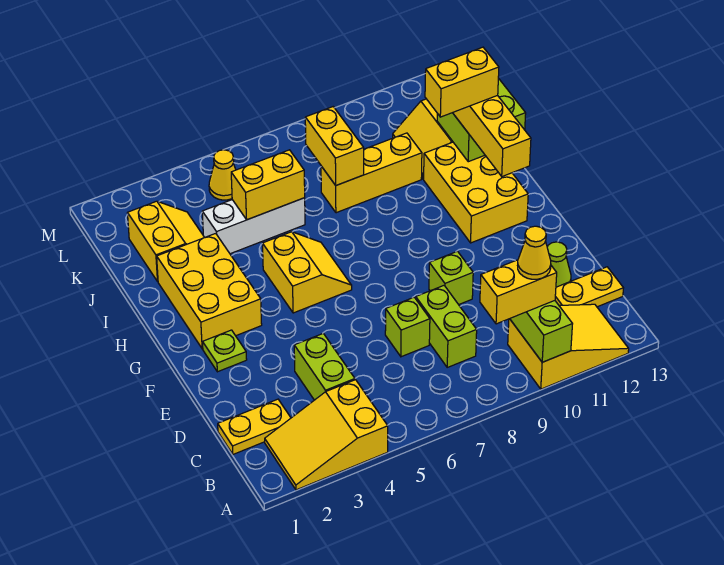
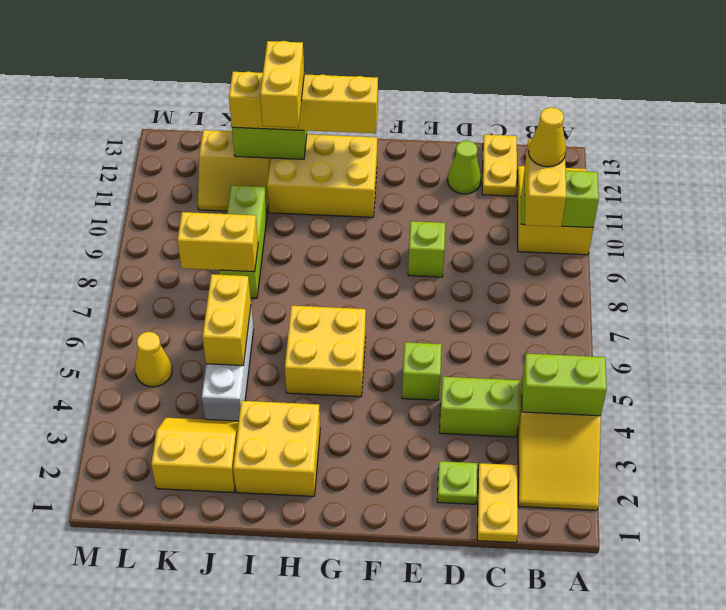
lime brick C8:D8 level 1 -> lime brick A4:B4 level 2
lime brick D7 level 1 -> lime brick E5 level 1
lime plate F2 level 1 -> lime plate D2 level 1
yellow brick G2:I3 level 1 -> yellow brick H2:I3 level 1
yellow slope G5:H6 level 1 top 5 -> yellow brick G5:H6 level 1
yellow brick J8:J10 level 1 -> lime brick J8:J10 level 1

